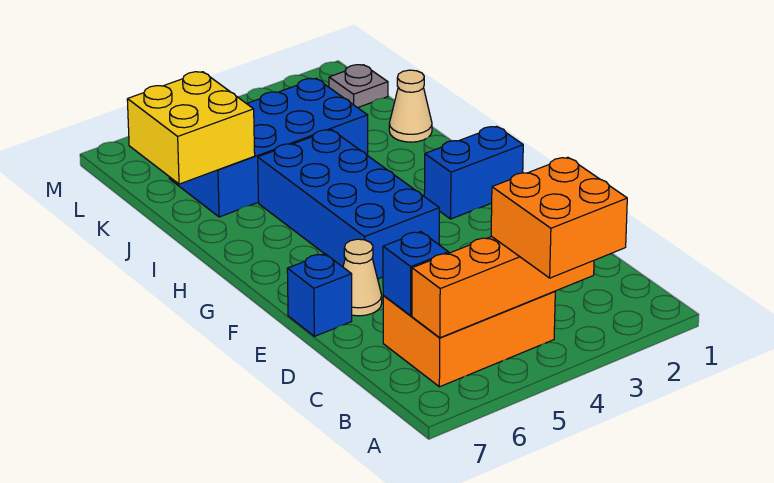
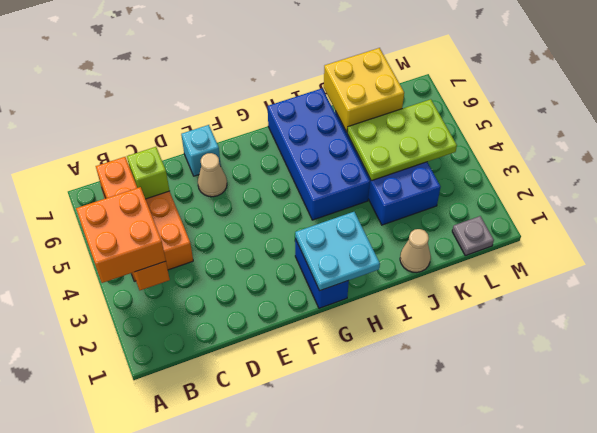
blue brick C6 level 2 -> lime brick C6 level 2
blue brick E7 level 1 -> cyan brick E7 level 1
blue brick F4:I5 level 1 -> blue brick H4:I7 level 1
none -> cyan plate G1:H2 level 2
none -> lime plate J4:L5 level 2

